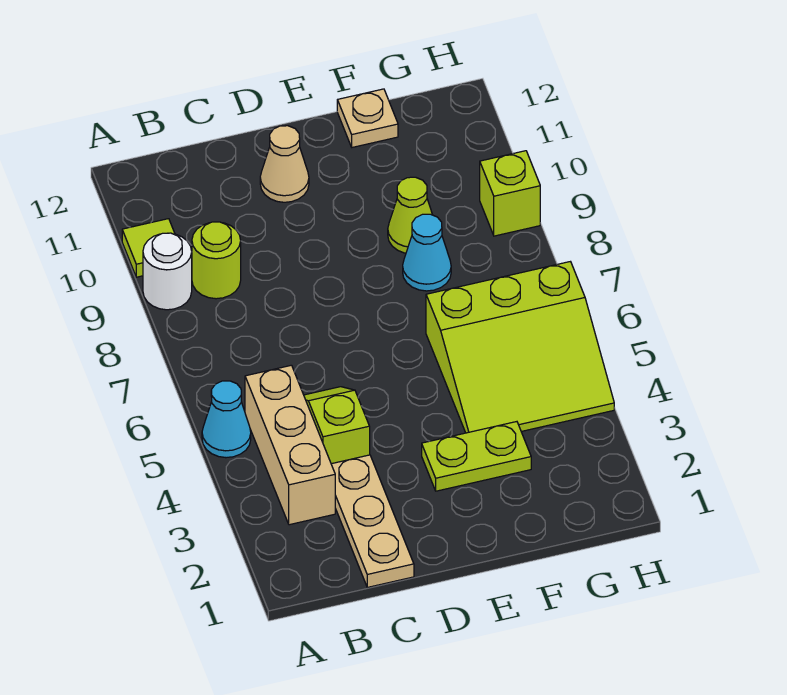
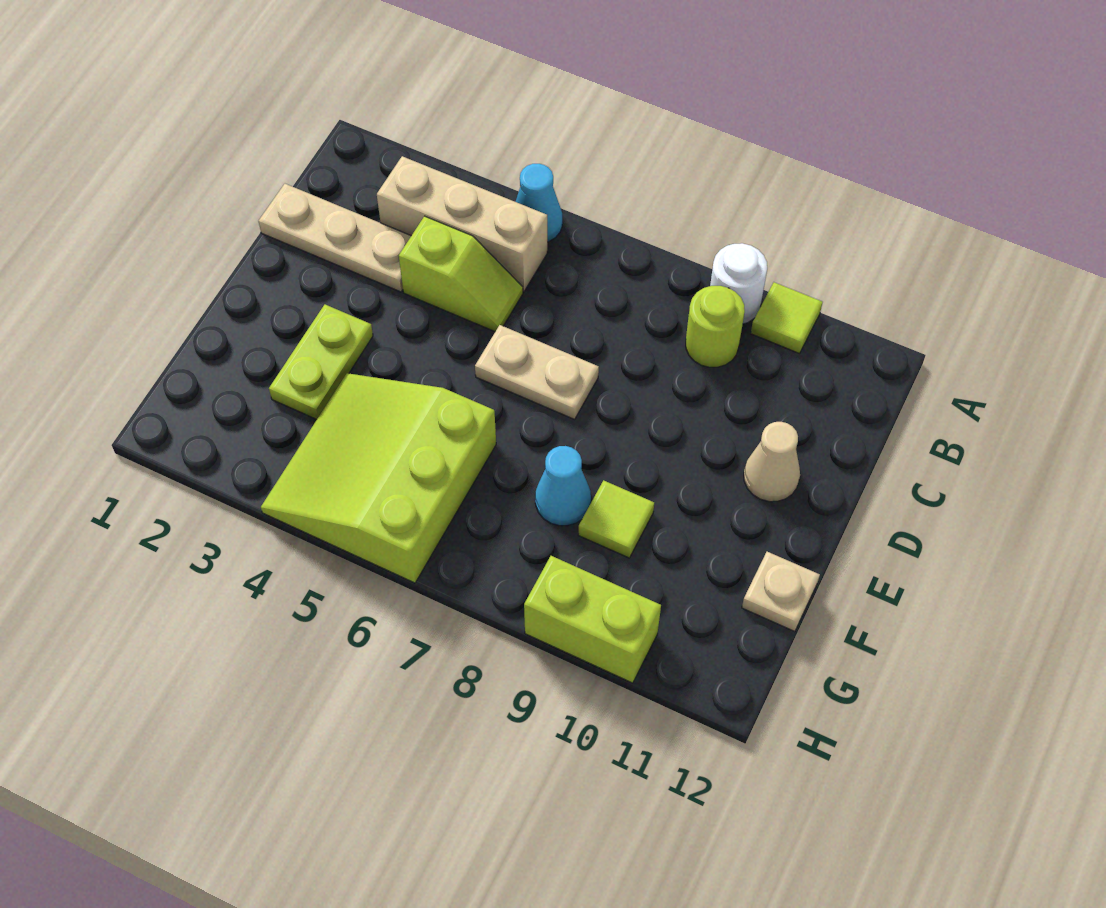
none -> tan plate D6:D7 level 1
lime cone F9 level 1 -> lime tile F9 level 1
lime brick H9 level 1 -> lime brick H9:H10 level 1

